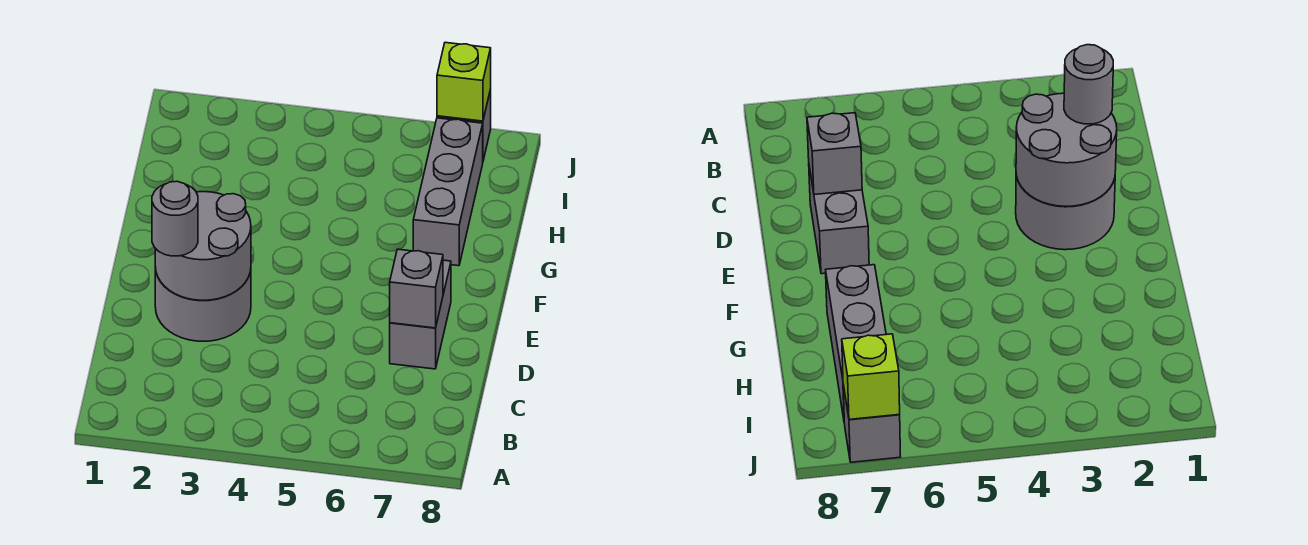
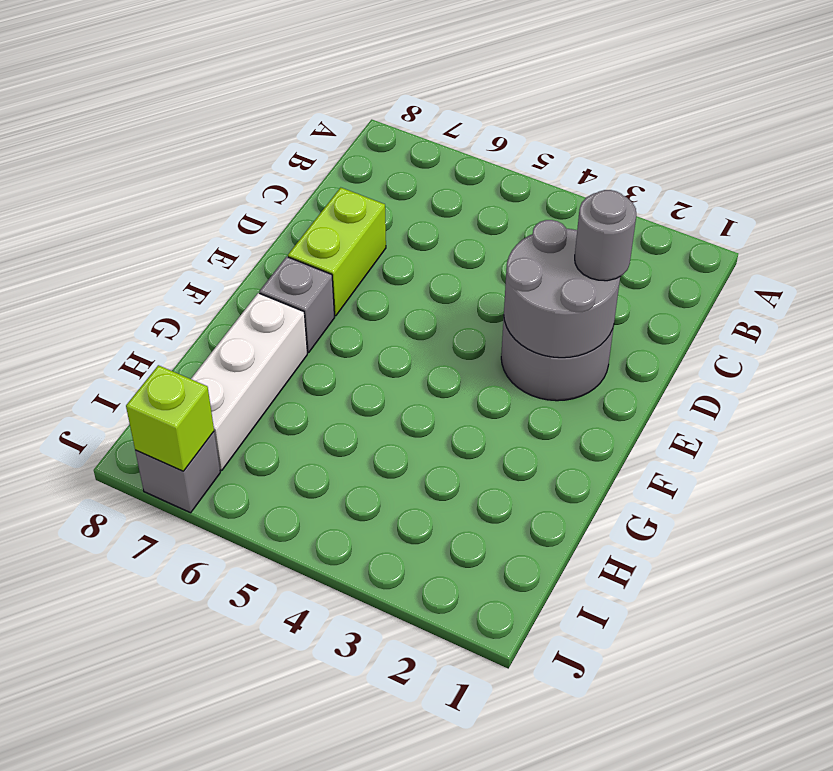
grey brick D7:E7 level 1 -> lime brick D7:E7 level 1
grey brick D7 level 2 -> grey brick F7 level 1
grey brick G7:I7 level 1 -> white brick G7:I7 level 1

